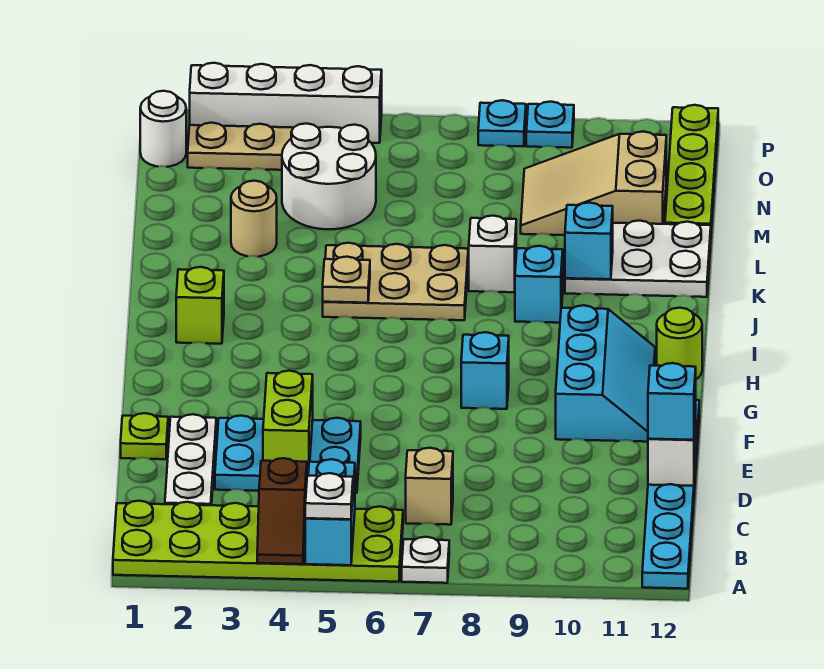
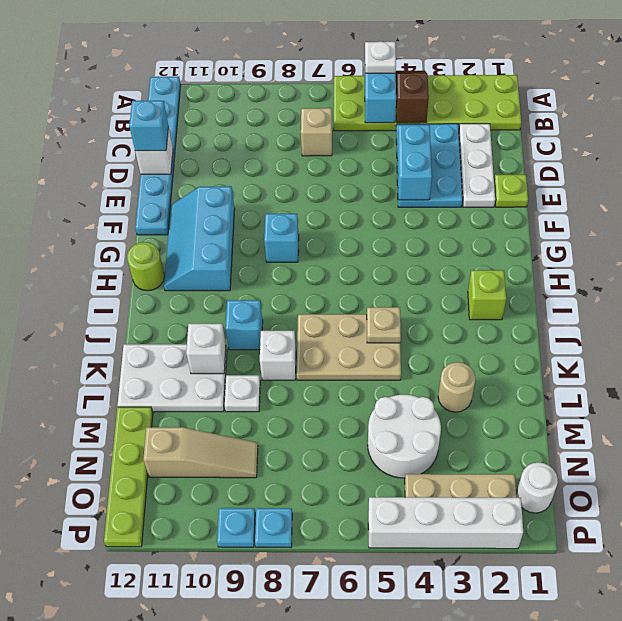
white plate A7 level 1 -> white plate L9 level 1
cyan plate D3:E5 level 1 -> cyan plate C3:E4 level 1
lime brick D4:E4 level 2 -> cyan brick D4:E4 level 2
cyan brick K10 level 2 -> white brick K10 level 2
tan slope M9:N11 level 1 top 11 -> tan slope N9:N11 level 1 top 11

